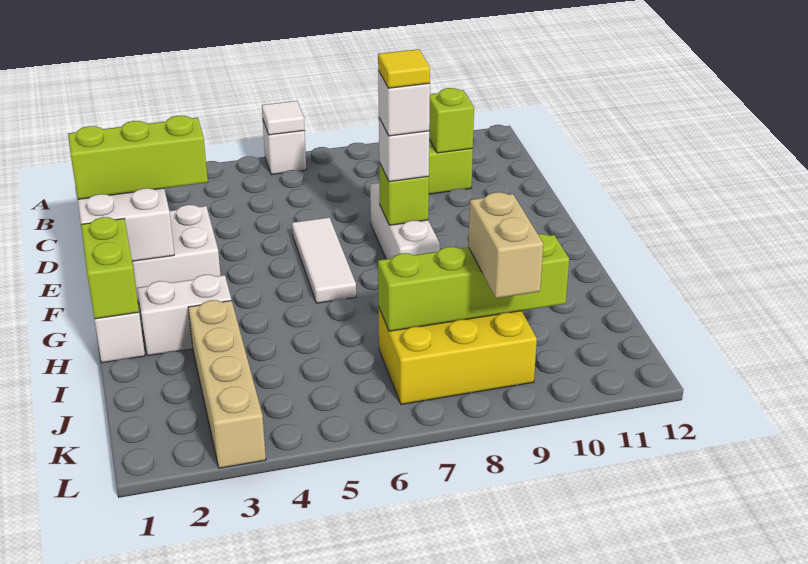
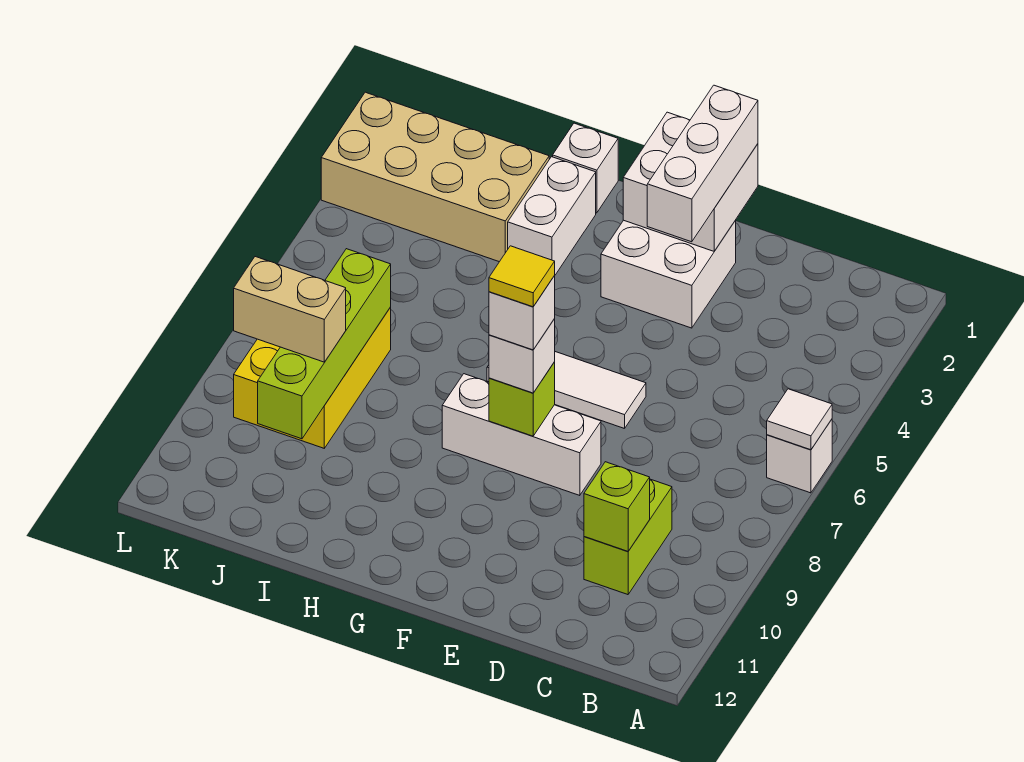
lime brick E1:E3 level 3 -> white brick E1:E3 level 3
lime brick G1:H1 level 2 -> none
tan brick I3:L3 level 1 -> tan brick I2:L3 level 1

